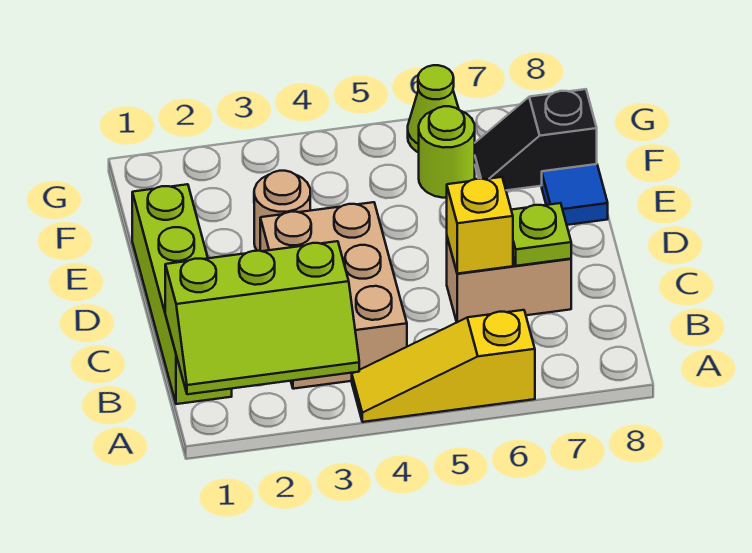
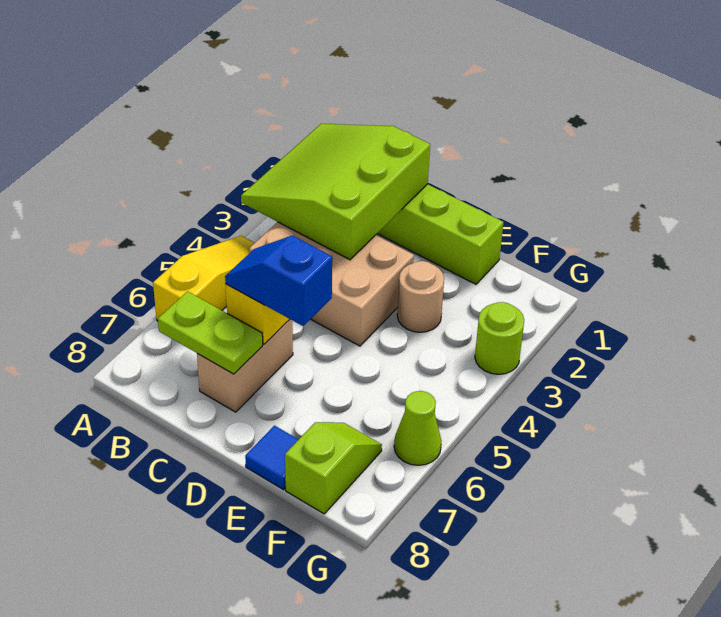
lime slope A1:B3 level 2 top B -> lime slope A1:C3 level 2 top C
none -> blue slope C6:D6 level 3 top D
lime plate C7 level 2 -> lime plate B7:C7 level 2
lime round brick F6 level 1 -> lime round brick G3 level 1
black slope F7:F8 level 1 top 8 -> lime slope F7:F8 level 1 top 8

